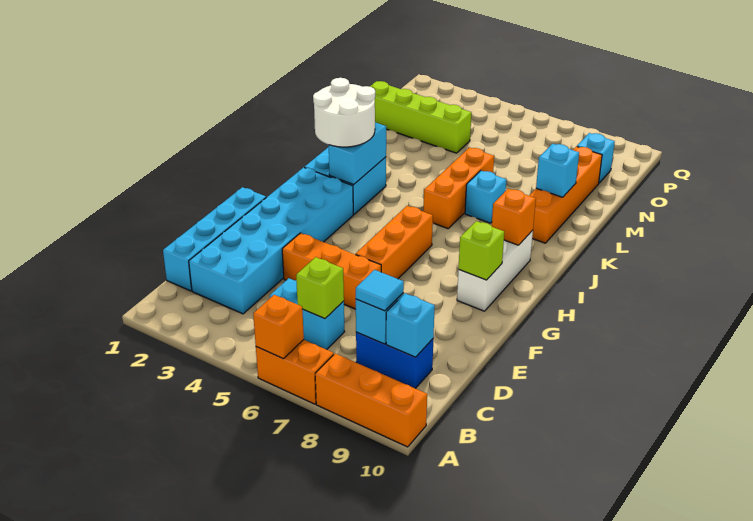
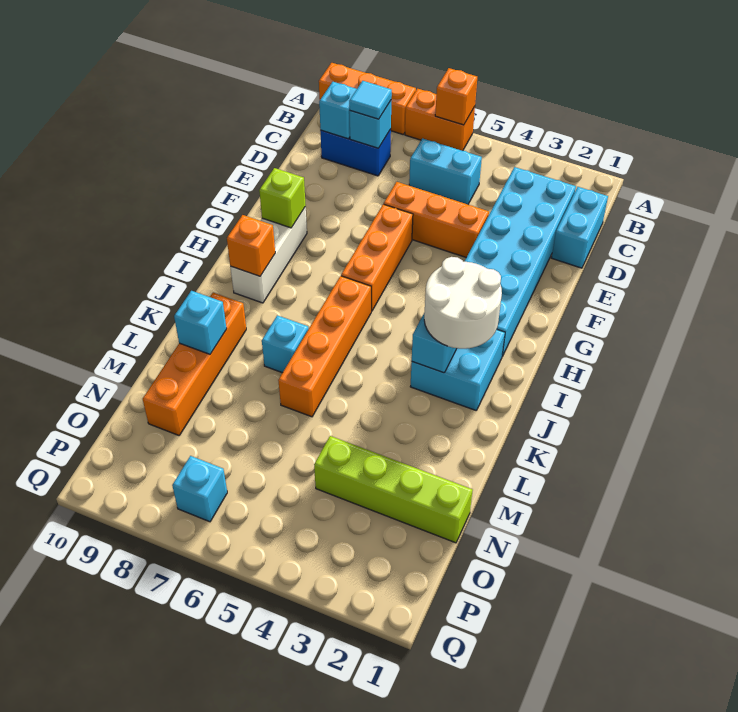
cyan brick C1:F1 level 1 -> cyan brick C1:D1 level 1
lime brick C6 level 2 -> none
orange brick J6:L6 level 1 -> orange brick I6:L6 level 1
cyan brick O9 level 1 -> cyan brick P7 level 1

